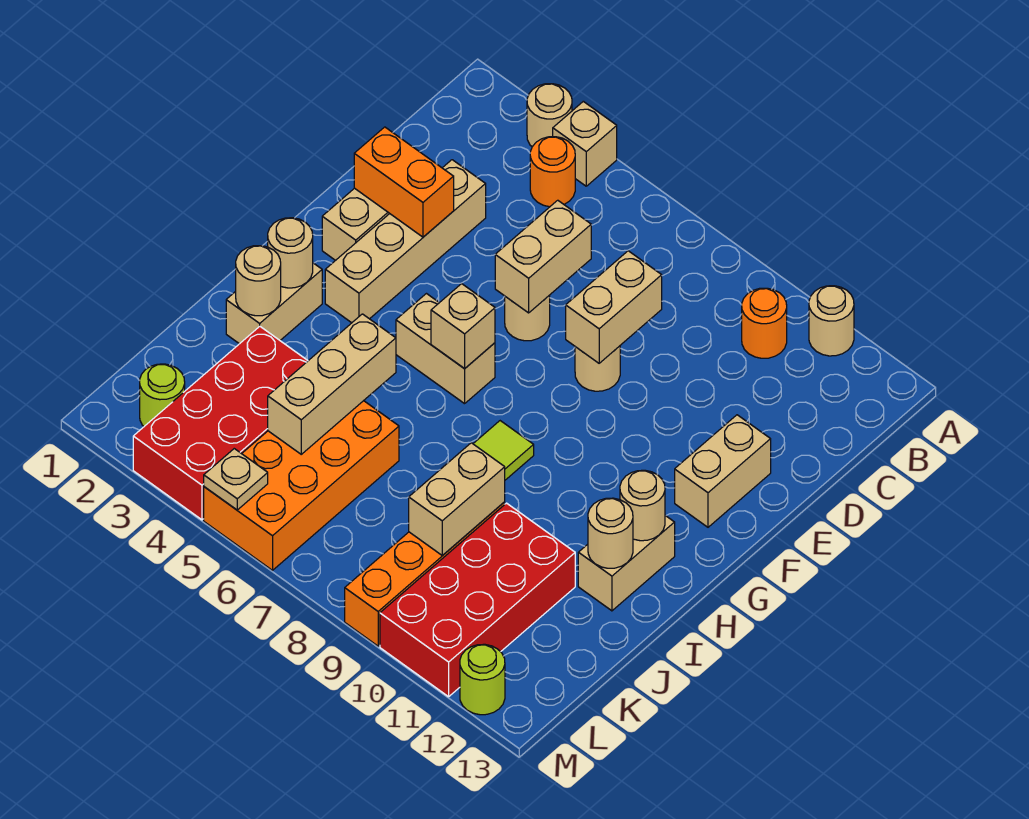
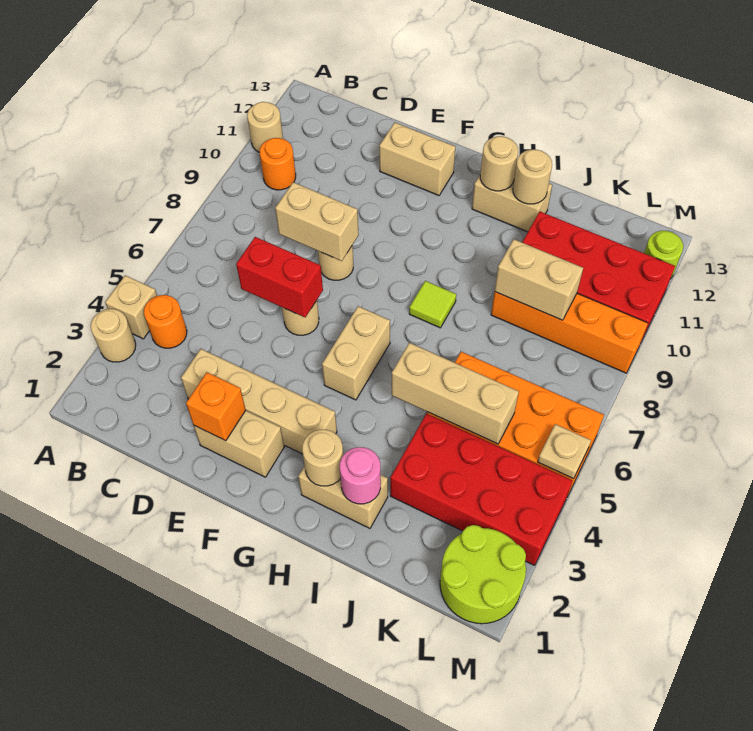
tan brick D6:E6 level 2 -> red brick D6:E6 level 2
orange brick E2:E3 level 2 -> orange brick E2 level 2
tan brick G6 level 2 -> none
tan round brick I2 level 2 -> pink round brick I2 level 2
lime round brick L2 level 1 -> lime round brick L1:M2 level 1

